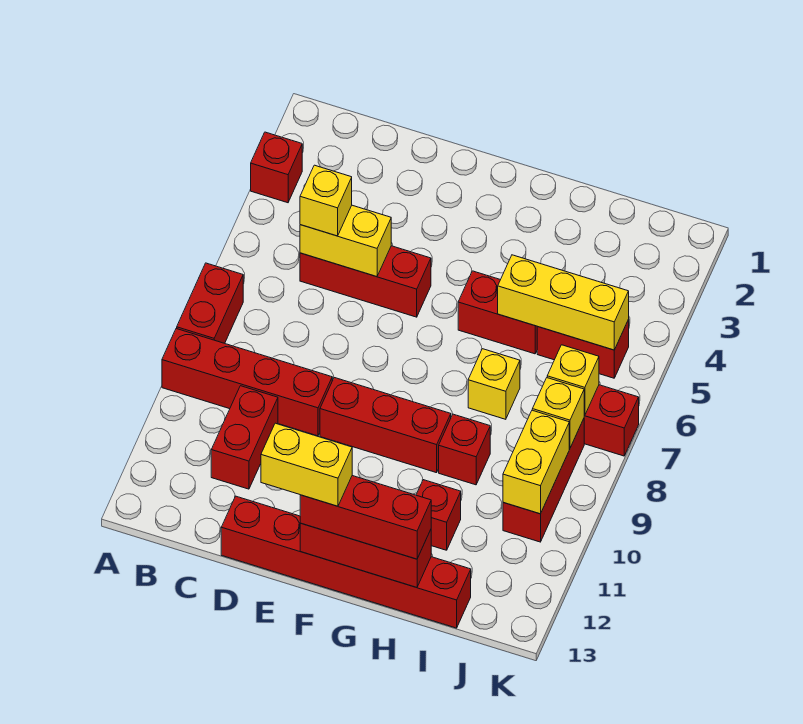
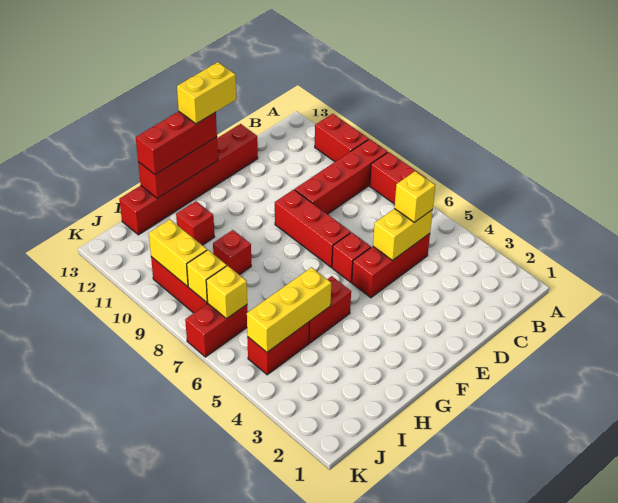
red brick A3 level 1 -> red brick E6 level 1
red brick C10:C11 level 1 -> red brick A10:A11 level 1
red brick E9:G9 level 1 -> red brick E7:E9 level 1
yellow brick H7 level 1 -> none

